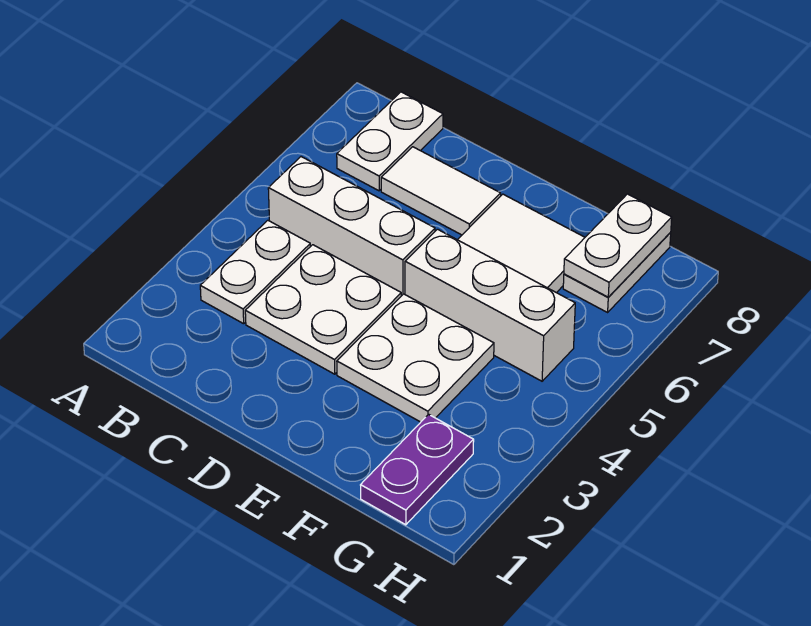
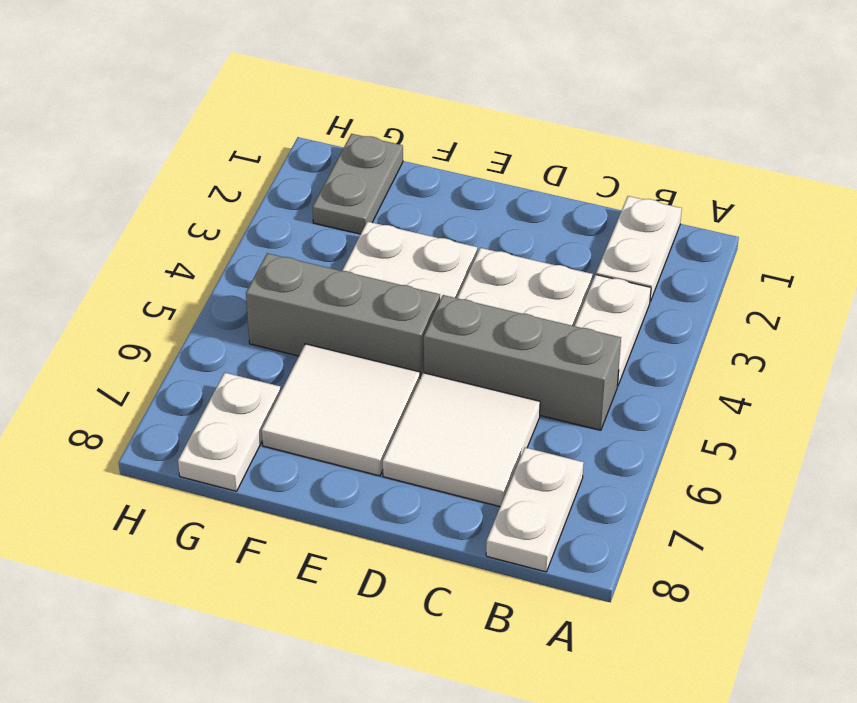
white brick B5:D5 level 1 -> grey brick B5:D5 level 1
white tile C7:D7 level 1 -> white tile C6:D7 level 1
white brick E5:G5 level 1 -> grey brick E5:G5 level 1
purple plate G1:G2 level 1 -> grey plate G1:G2 level 1
white plate G7:G8 level 2 -> white plate B1:B2 level 1

